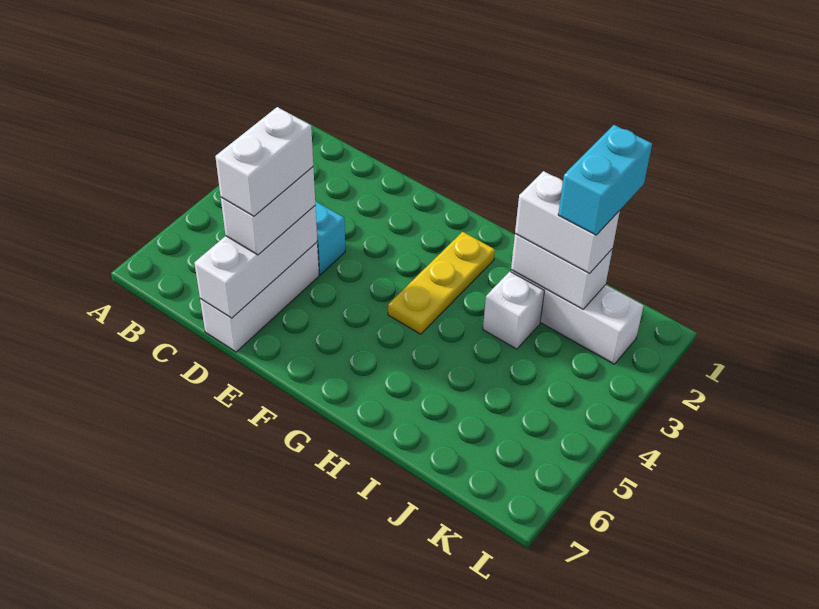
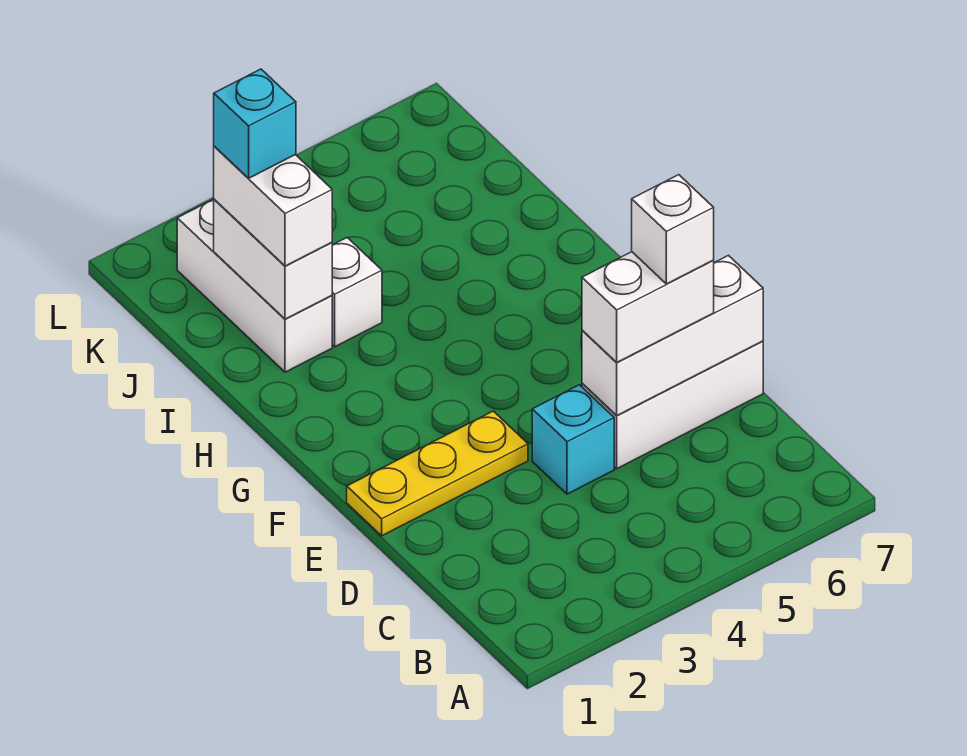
white brick D5:D6 level 4 -> white brick D6 level 4
yellow plate G2:G4 level 1 -> yellow plate E1:E3 level 1
cyan brick J1:J2 level 4 -> cyan brick J2 level 4

